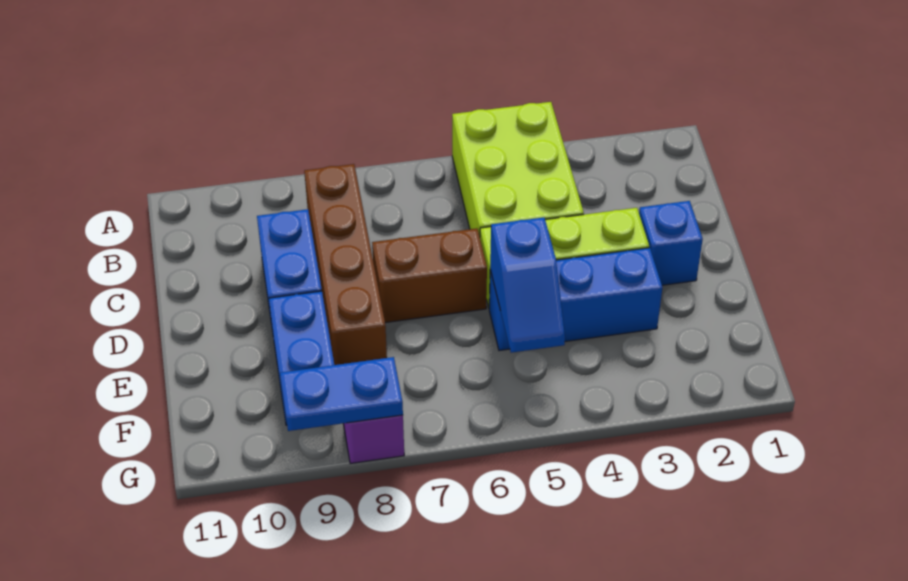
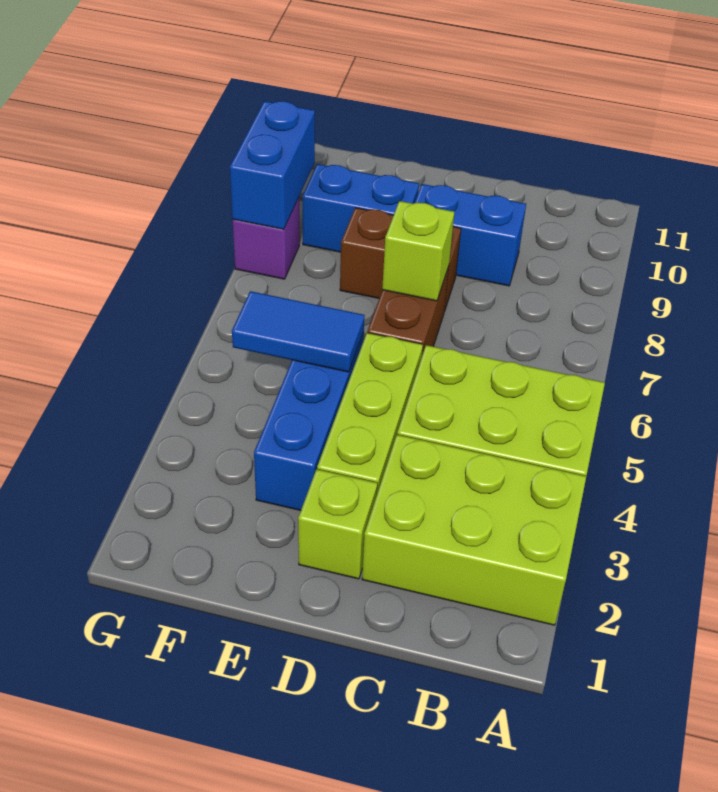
none -> lime brick A2:C3 level 1
brown brick B8:E8 level 1 -> brown brick D8:E8 level 1
blue brick D2 level 1 -> lime brick D2 level 1
none -> lime brick D7 level 2
blue slope E5:F5 level 2 top E -> blue tile E5:F5 level 2
blue plate G8:G9 level 2 -> blue brick G8:G9 level 2

